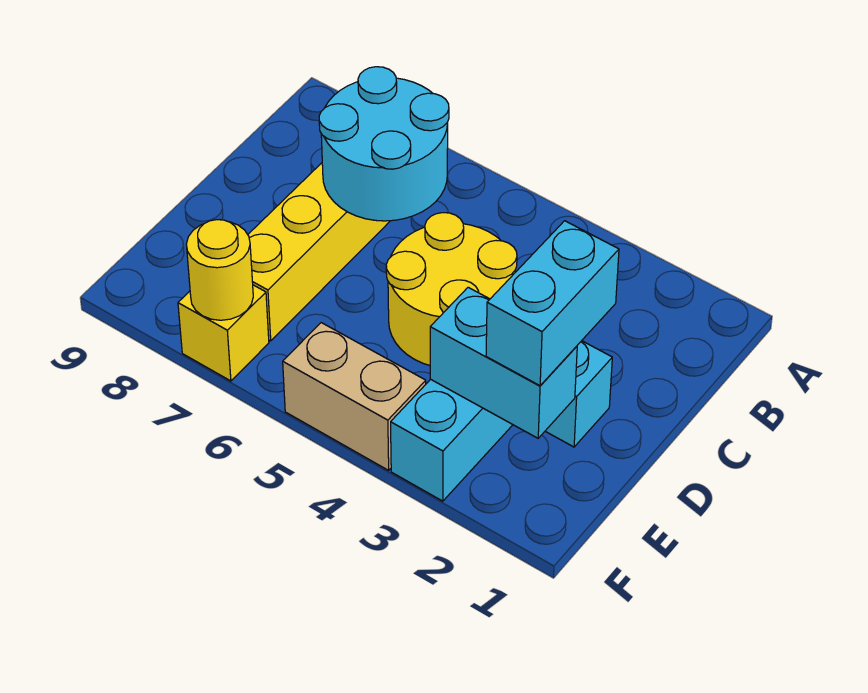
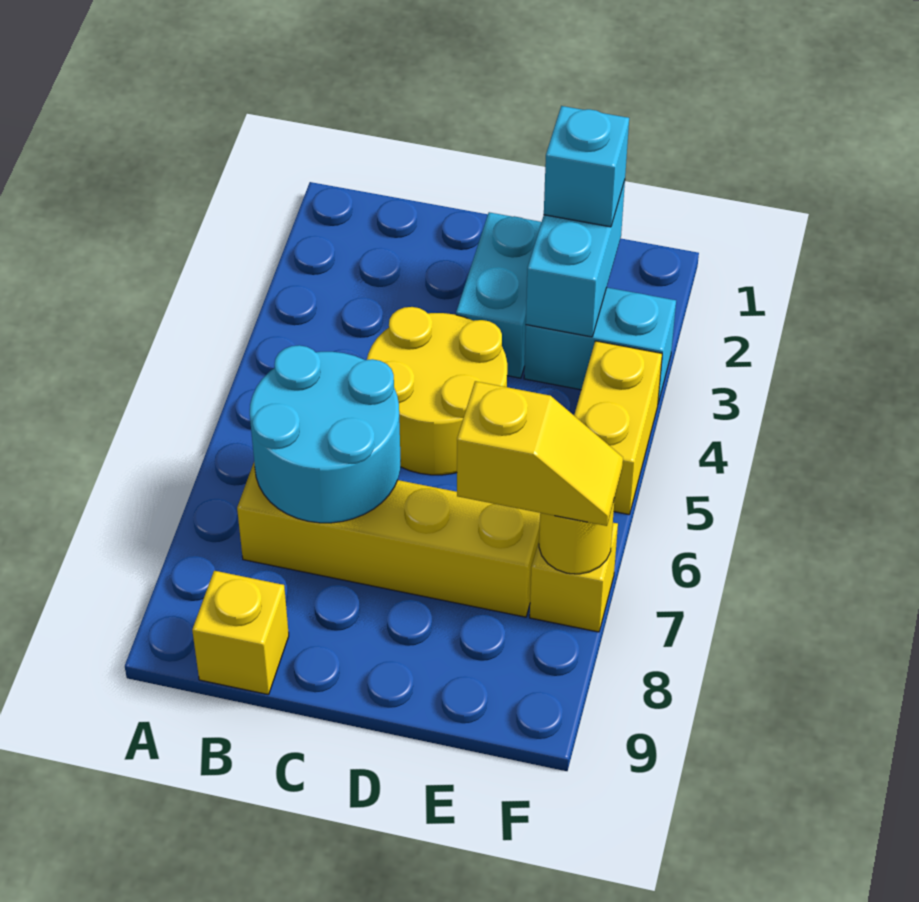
none -> yellow brick B9 level 1
cyan brick D2:E2 level 3 -> cyan brick E2 level 3
none -> yellow slope E7:F7 level 3 top E
tan brick F4:F5 level 1 -> yellow brick F4:F5 level 1

